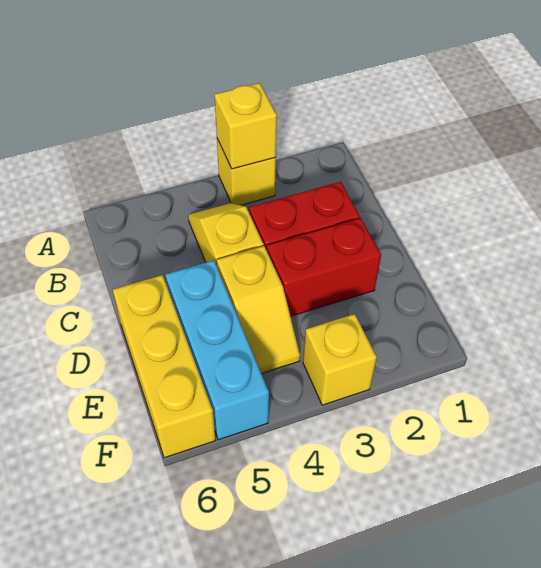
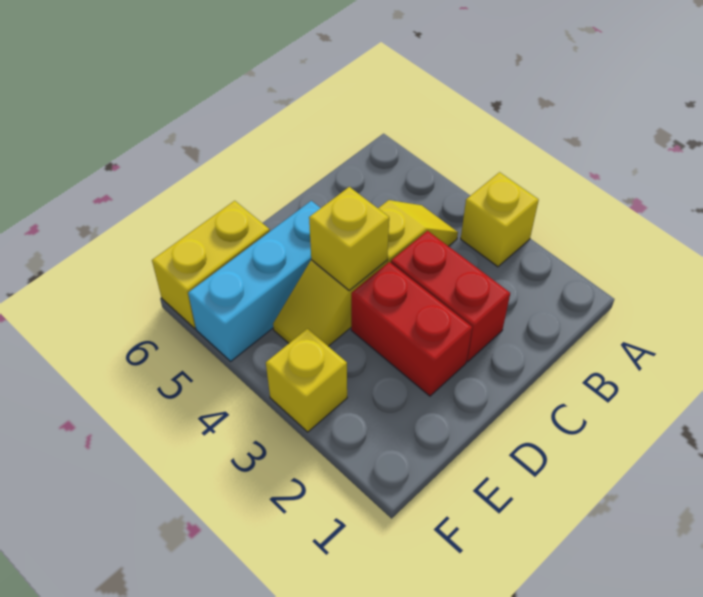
yellow brick A3 level 2 -> yellow brick D4 level 2
yellow brick D6:F6 level 1 -> yellow brick E6:F6 level 1

